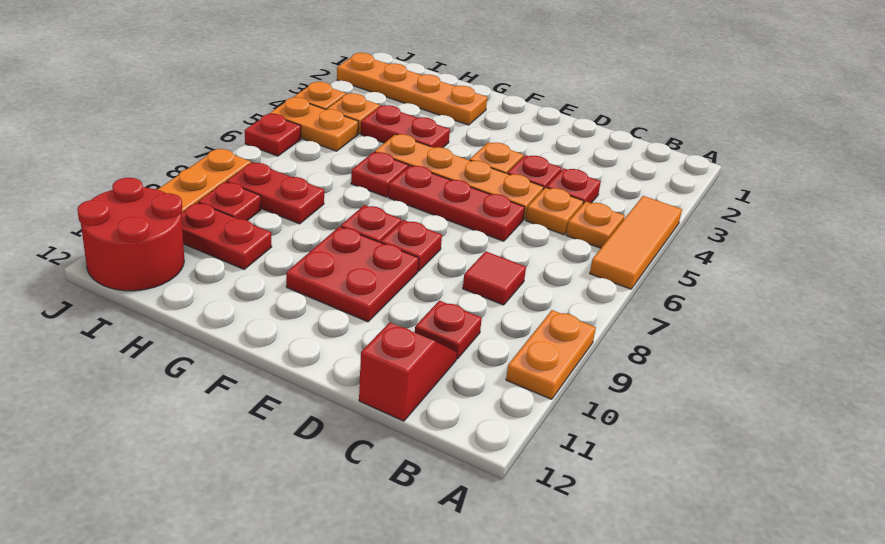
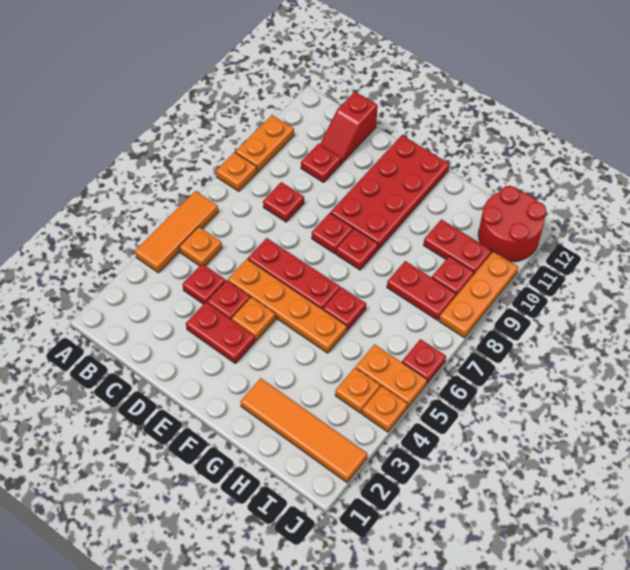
orange plate C5 level 1 -> orange plate A8 level 1
red tile C8 level 1 -> red plate C8 level 1
red plate E9:F10 level 1 -> red plate E9:F12 level 1
orange plate G2:J2 level 1 -> orange tile G2:J2 level 1
red plate G4:H4 level 1 -> red plate D3:E3 level 1

